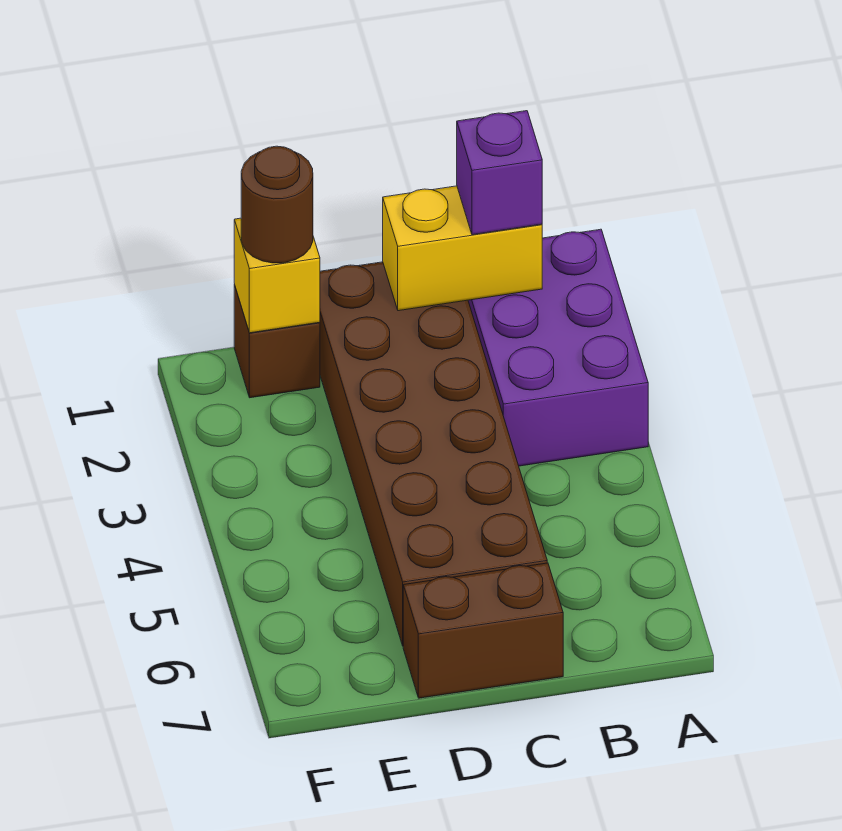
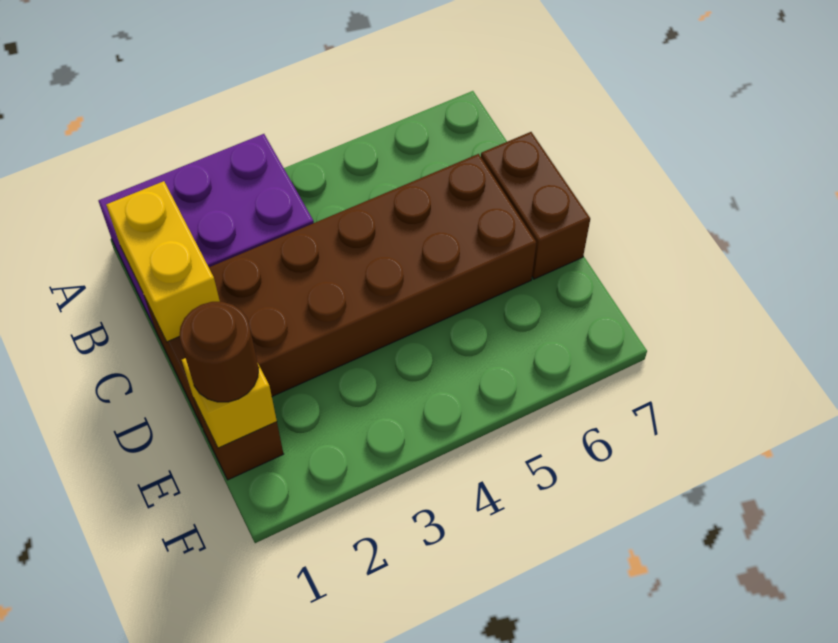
purple brick B1 level 3 -> none

